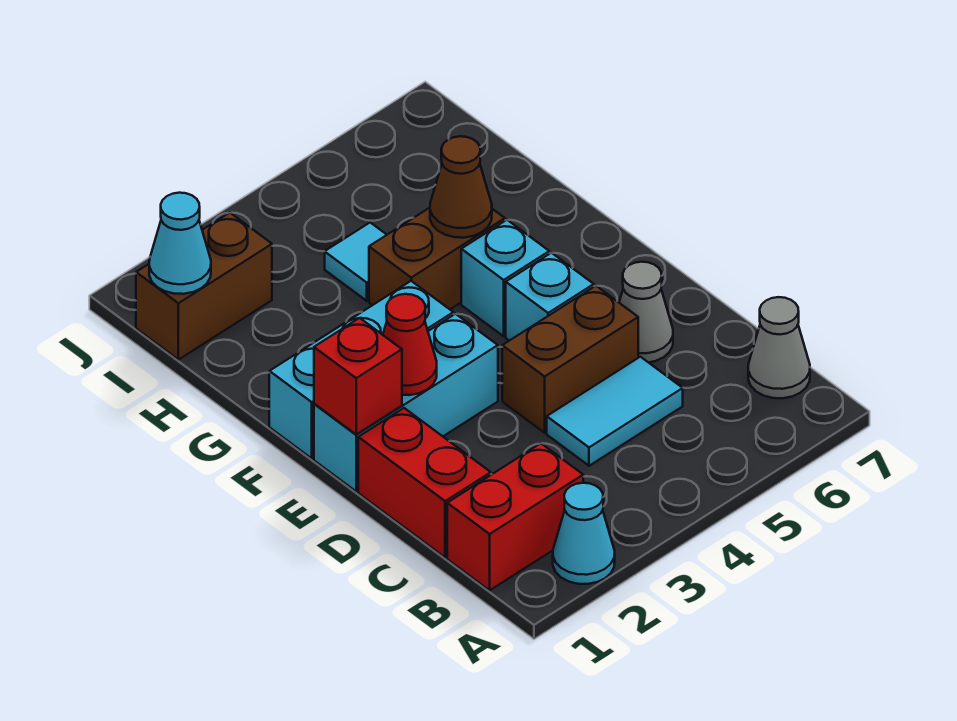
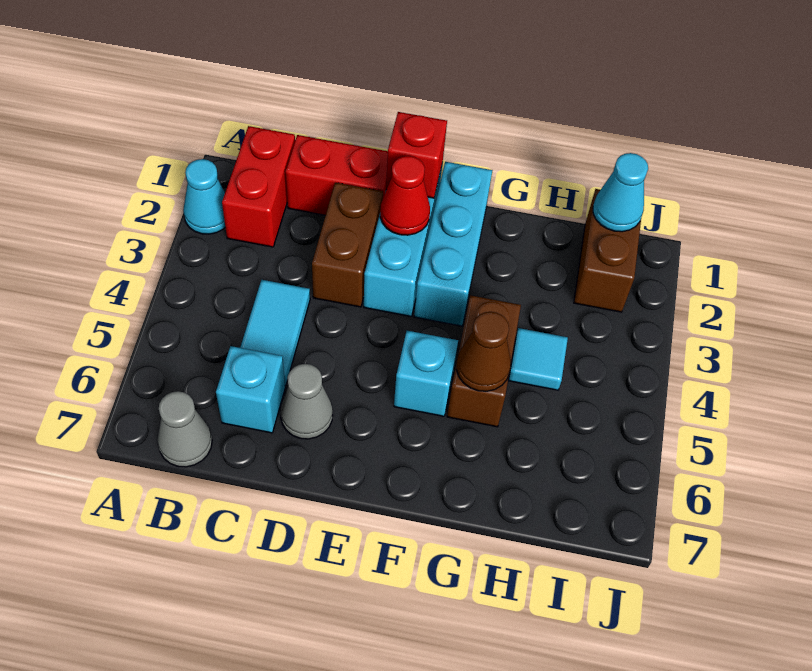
brown brick D4:D5 level 1 -> brown brick D2:D3 level 1
cyan brick E5 level 1 -> cyan brick C6 level 1

